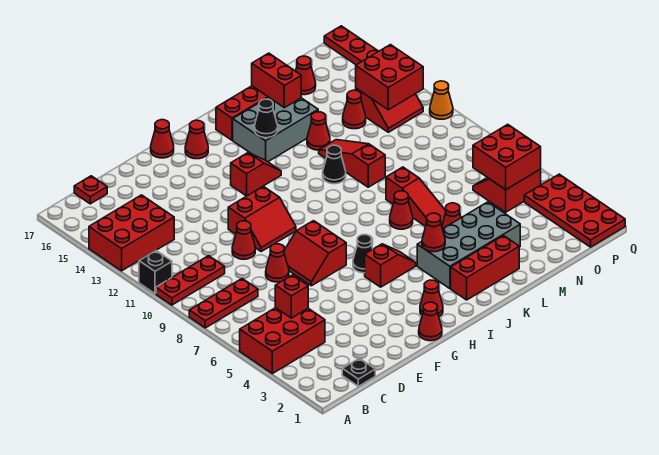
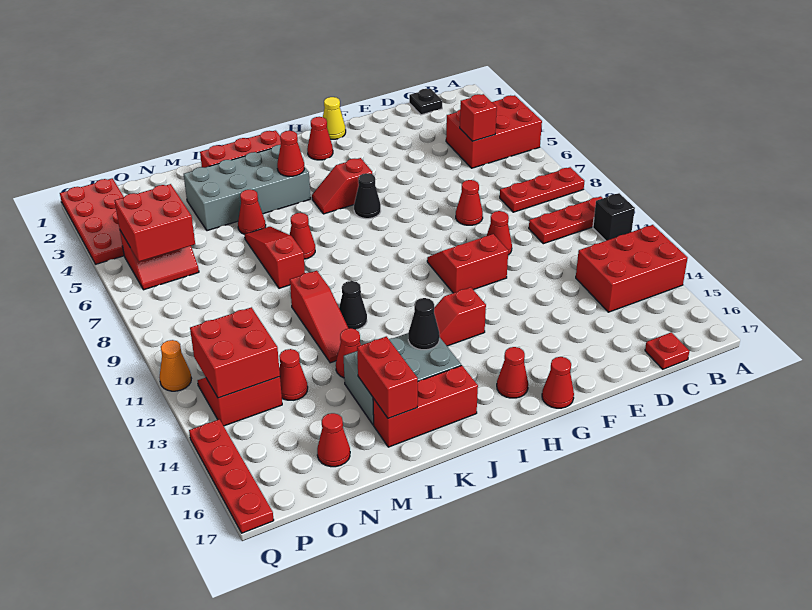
red slope F7:G8 level 1 top G -> none
red cone G1 level 1 -> yellow cone G1 level 1

